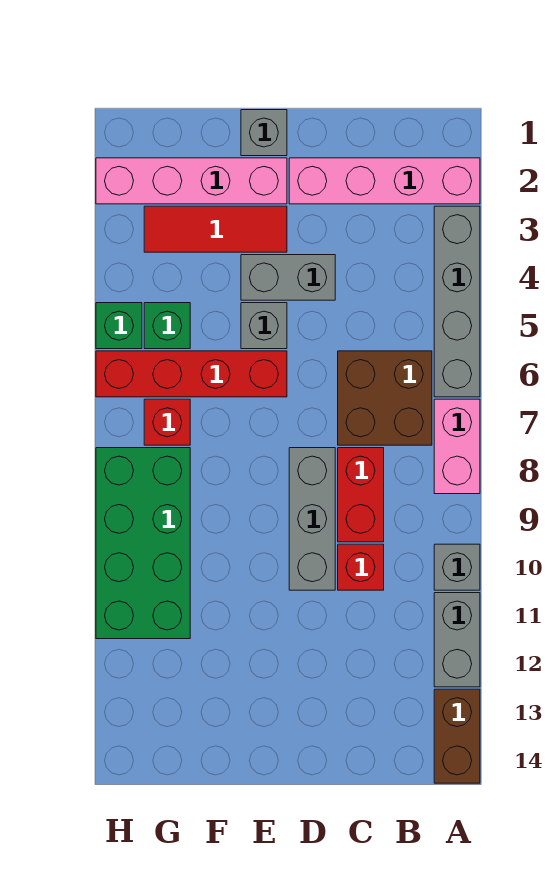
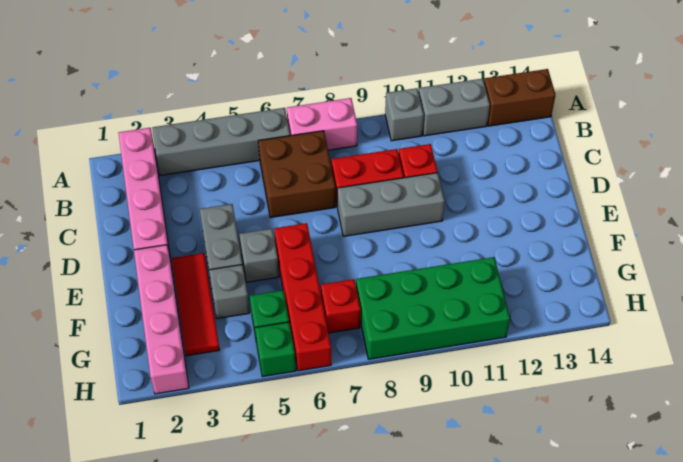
grey brick E1 level 1 -> grey brick F4 level 1

